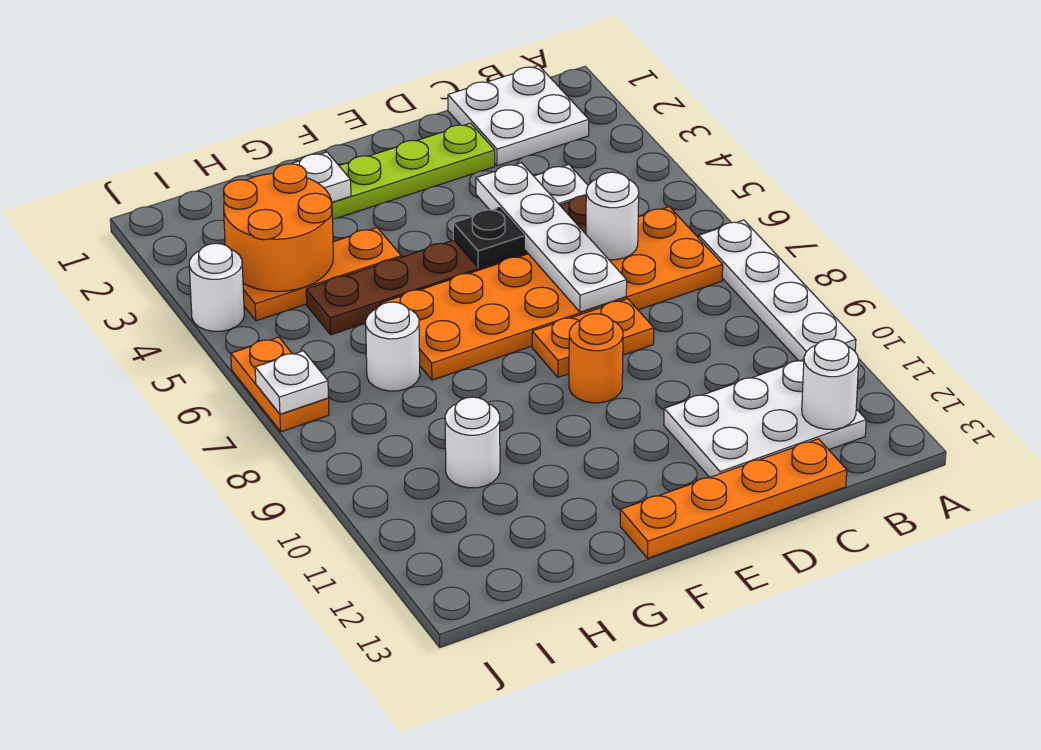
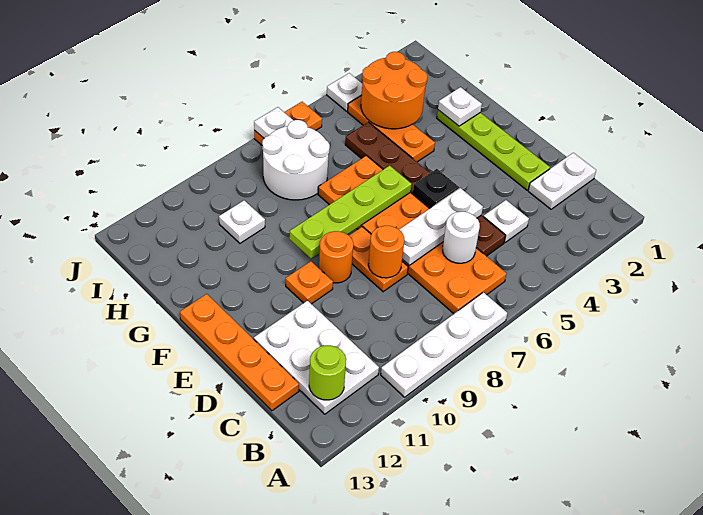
white plate B1:C2 level 1 -> white plate C1:C2 level 1
white round brick B12 level 2 -> lime round brick B12 level 2
white plate D4:D7 level 2 -> white plate D5:D7 level 2
none -> orange round brick D8 level 2
none -> orange plate E10 level 1
none -> lime plate F6:F9 level 2
white round brick H7 level 1 -> white round brick H7:I8 level 1
white round brick H10 level 1 -> white plate H10 level 1
white round brick J4 level 1 -> white plate J4 level 1

